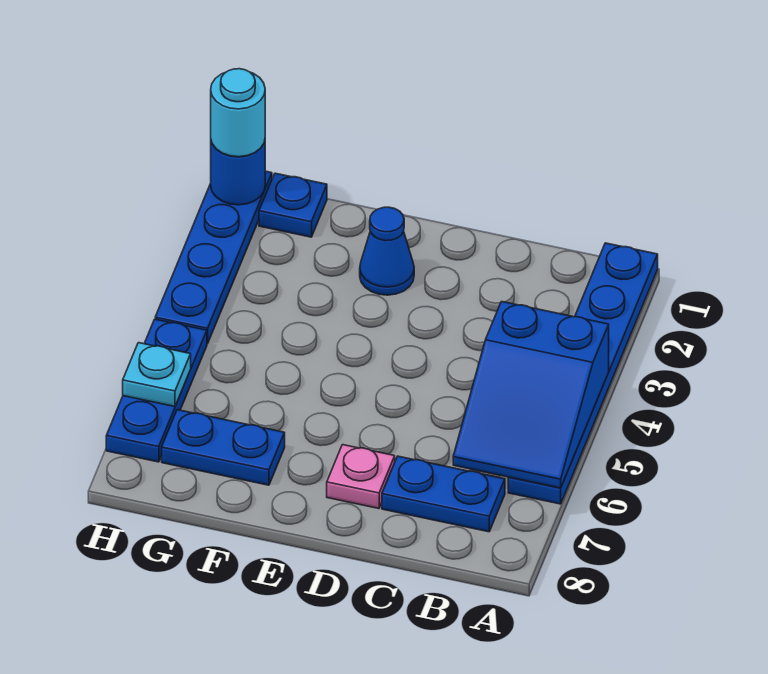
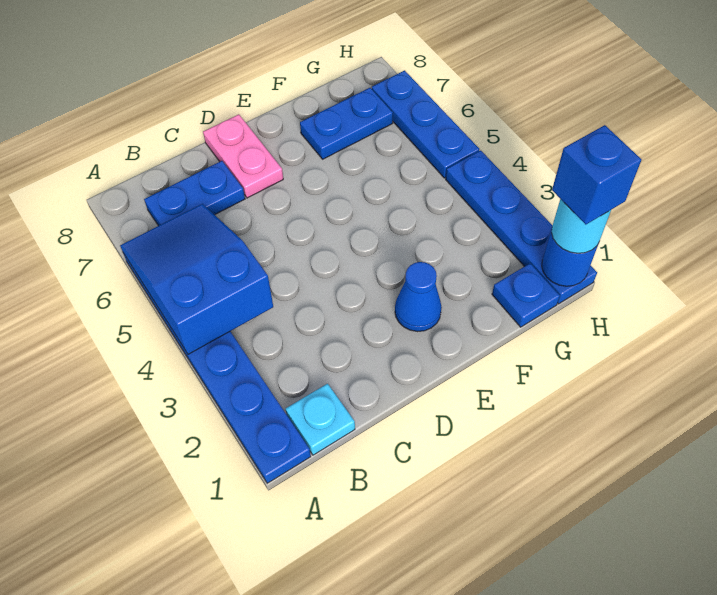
pink plate D7 level 1 -> pink plate D7:D8 level 1
none -> blue brick H1 level 4
cyan plate H6 level 2 -> cyan plate B1 level 1

